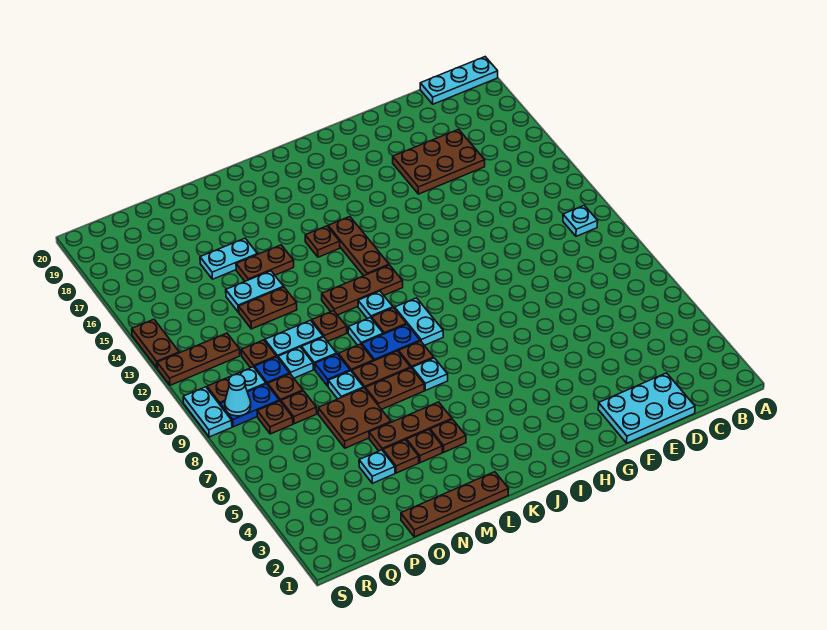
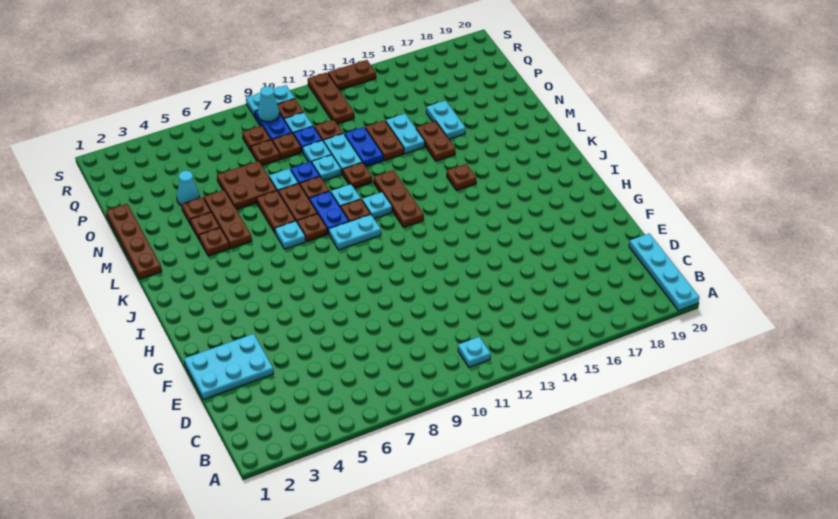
cyan plate A20:C20 level 1 -> cyan plate A20:D20 level 1
cyan plate D1:F2 level 1 -> cyan plate E1:F3 level 1
brown plate D16:F17 level 1 -> none
brown plate J13:J15 level 1 -> none
none -> blue plate N12:O12 level 1
cyan plate O4 level 1 -> cyan cone O4 level 1

